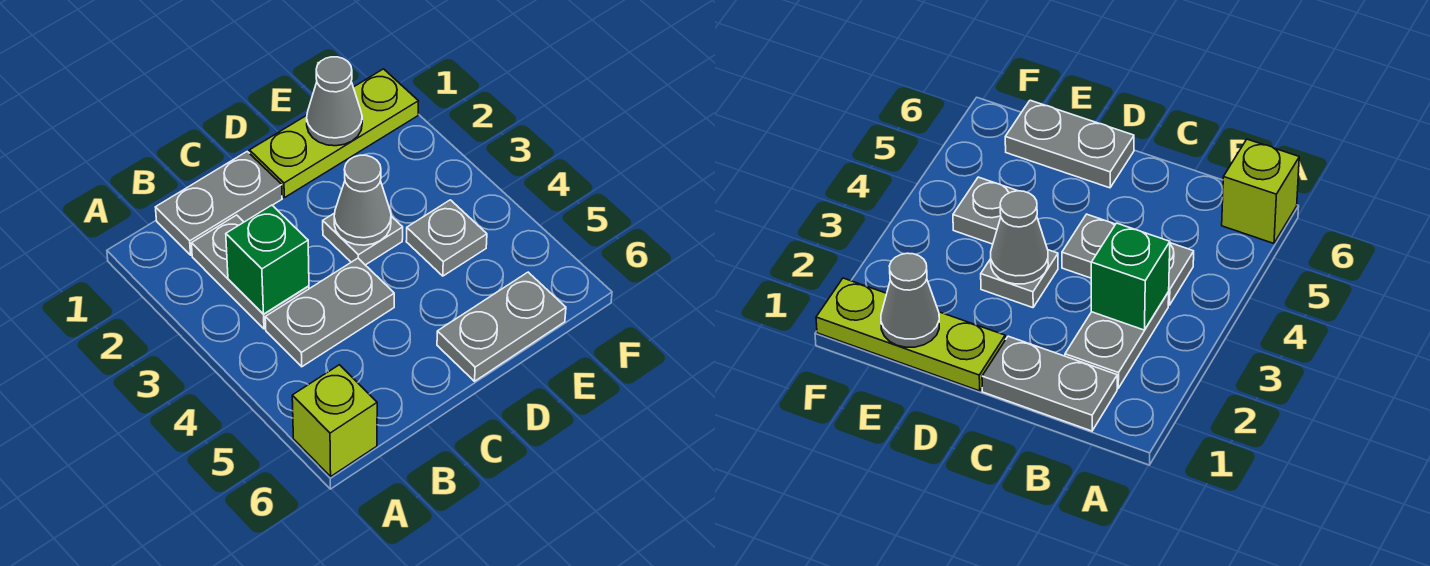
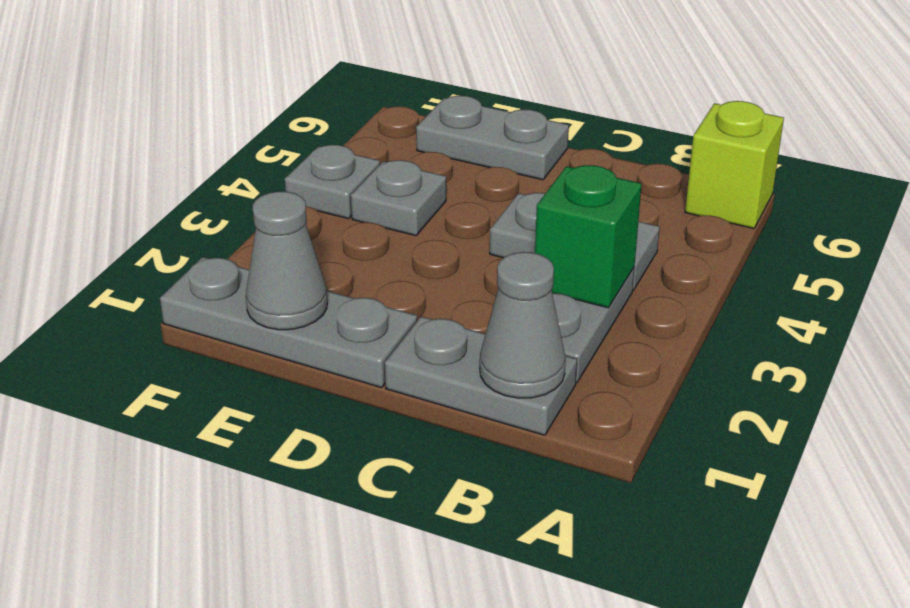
lime plate D1:F1 level 1 -> grey plate D1:F1 level 1
grey plate D3 level 1 -> grey plate F4 level 1
grey cone D3 level 2 -> grey cone B1 level 2

